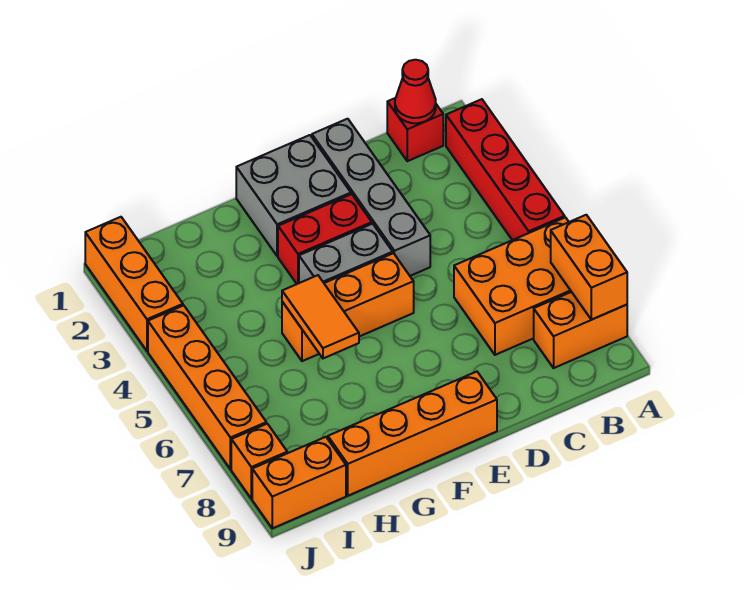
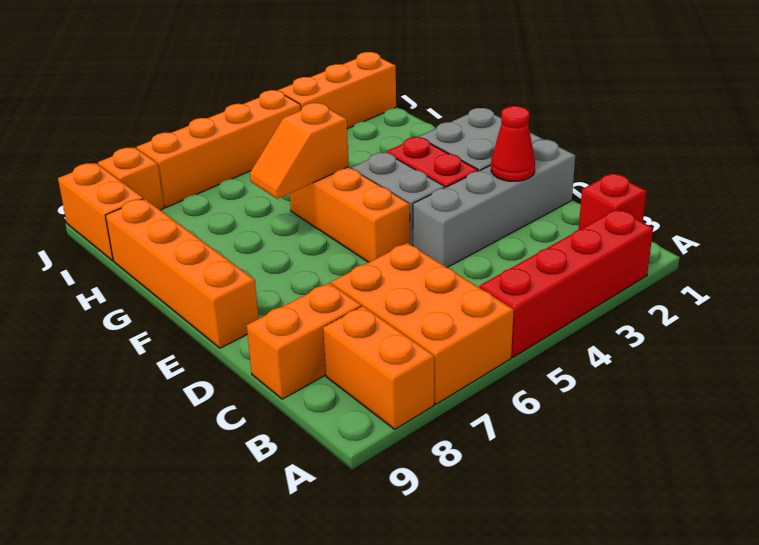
orange brick A7:A8 level 2 -> orange brick C8:C9 level 1
red cone B1 level 2 -> red cone D2 level 2
orange tile G5:G6 level 2 -> orange slope G5:G6 level 2 top 5

